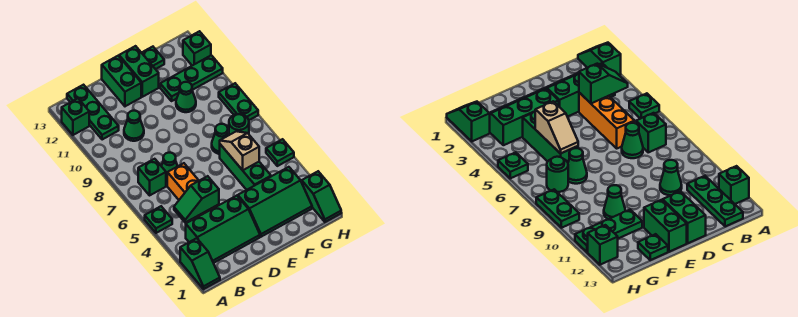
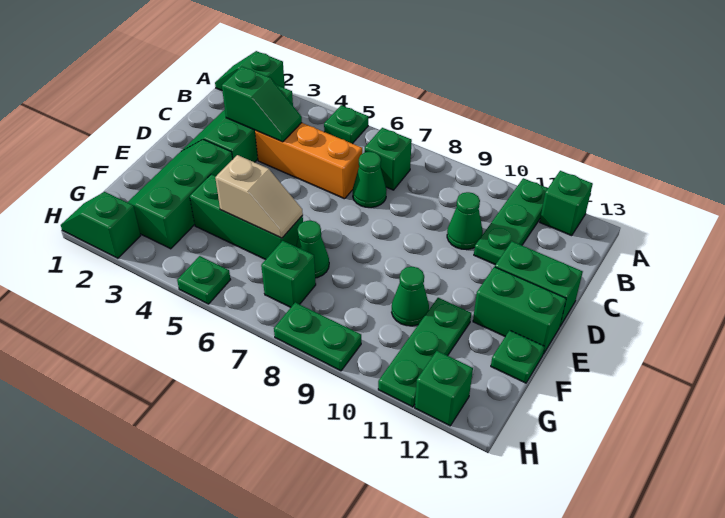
green slope B4:C4 level 2 top C -> green slope C3:C4 level 2 top 3
green plate B11:B13 level 1 -> green plate A11:C11 level 1
green round brick G7 level 1 -> green brick G7 level 1

